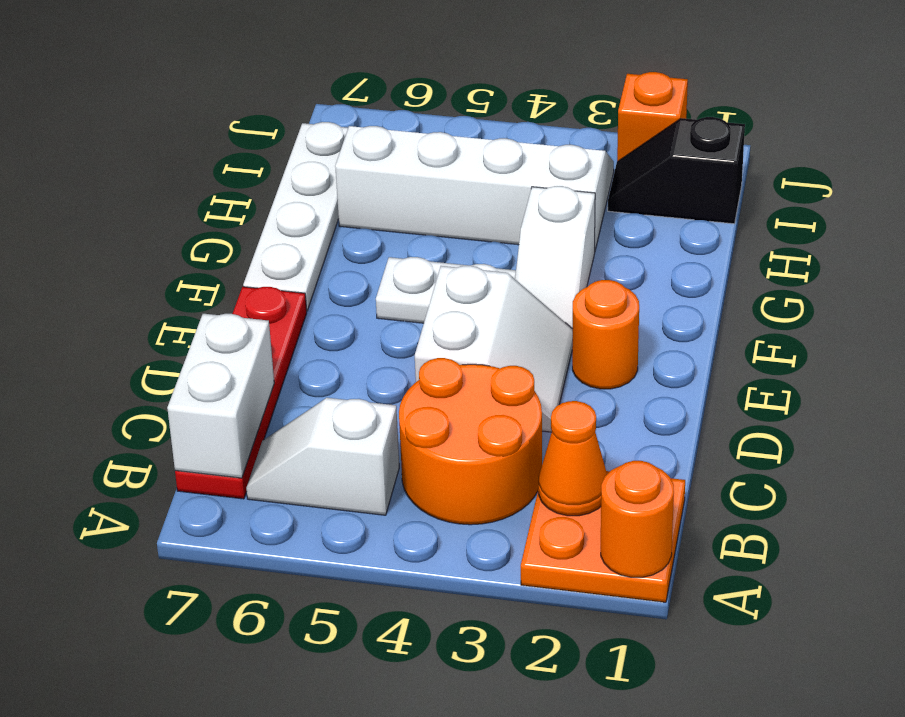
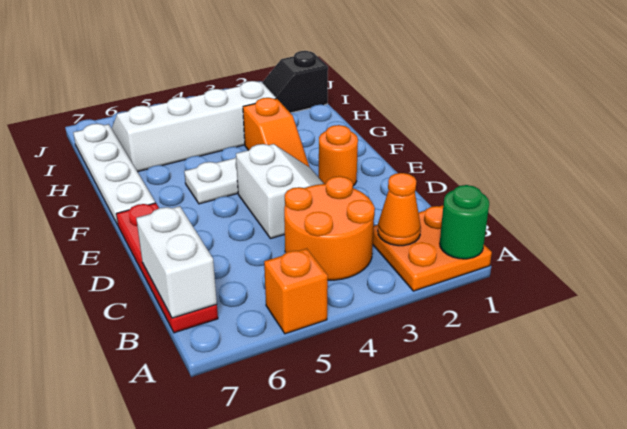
orange round brick A1 level 2 -> green round brick A1 level 2
white slope B5:B6 level 1 top 5 -> none
white slope F3:G3 level 1 top G -> orange slope F3:G3 level 1 top G
orange brick J2 level 1 -> orange brick A5 level 1

